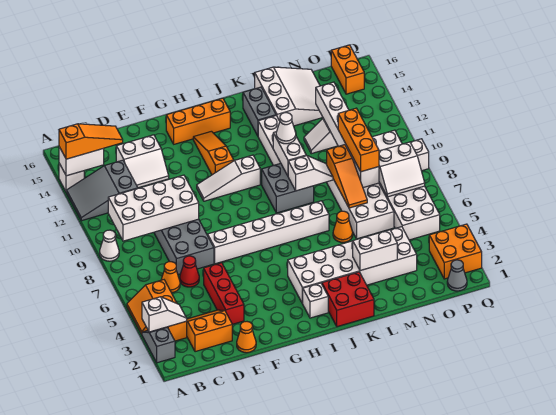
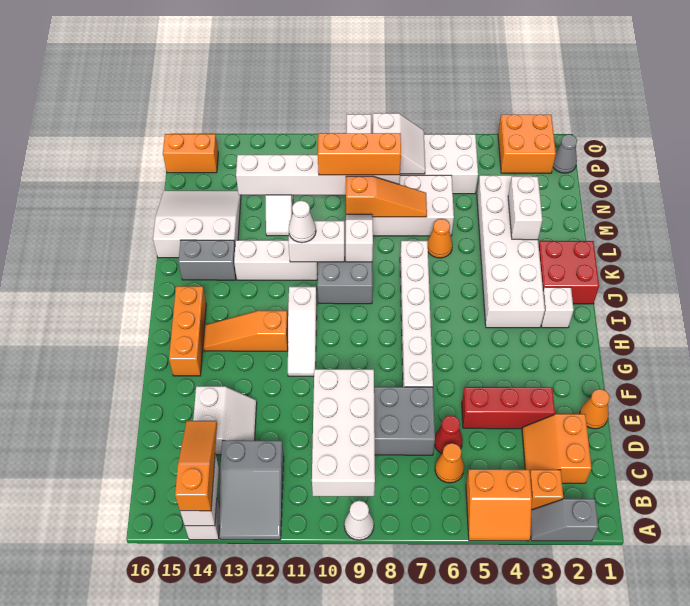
white slope A3:B3 level 2 top A -> none

